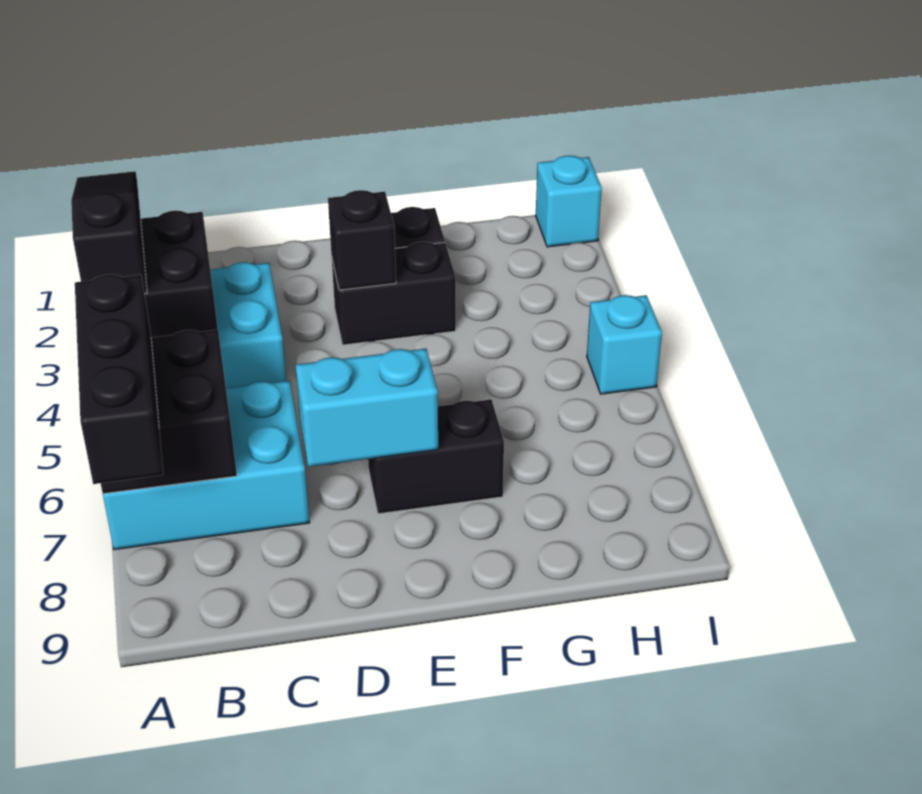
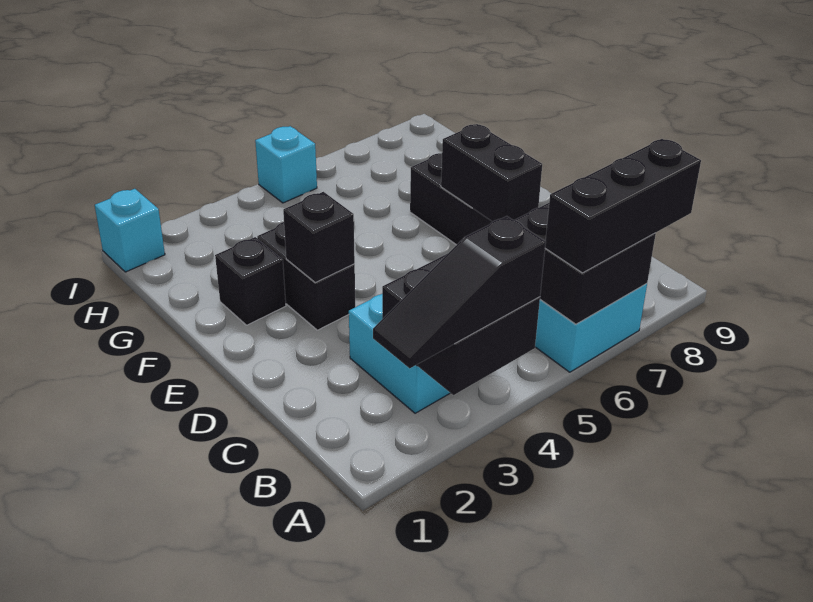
cyan brick D7:E7 level 2 -> black brick D7:E7 level 2

